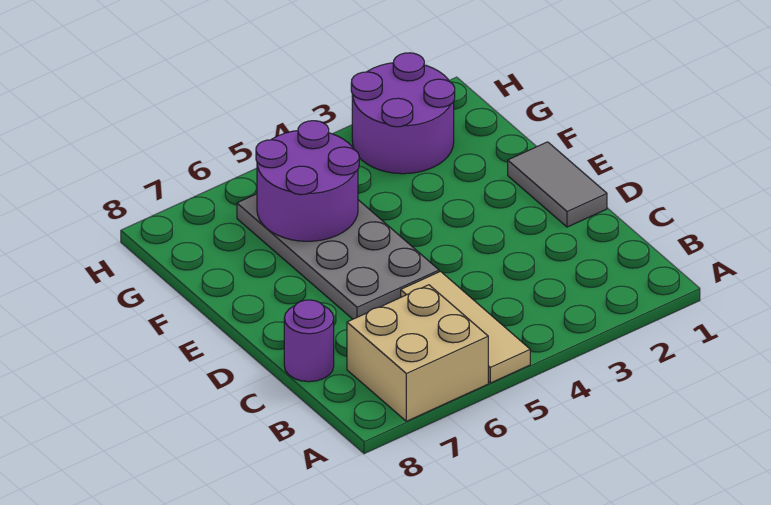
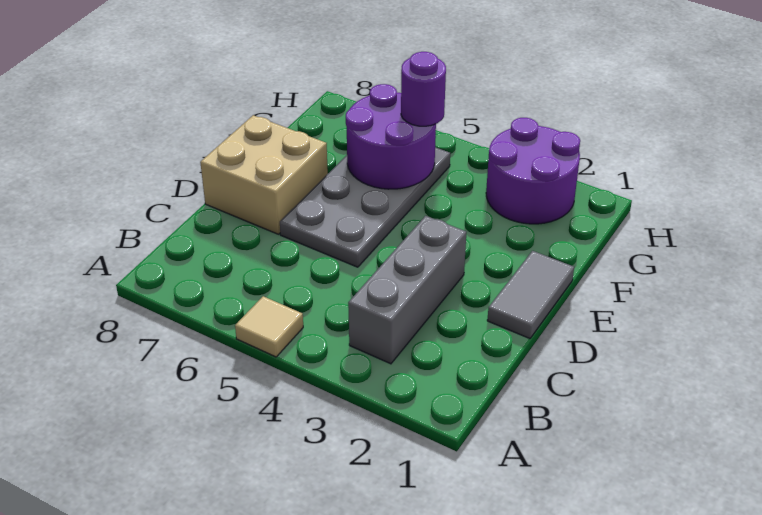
tan tile A5:C5 level 1 -> tan tile A5 level 1
tan brick A6:B7 level 1 -> tan brick D7:E8 level 1
none -> grey brick B3:D3 level 1
purple round brick C8 level 1 -> purple round brick G5 level 3

